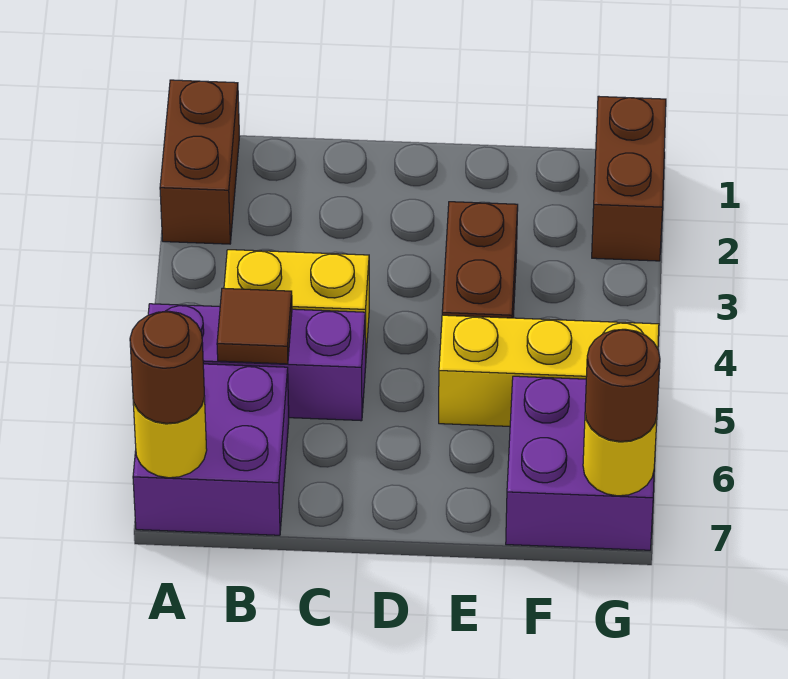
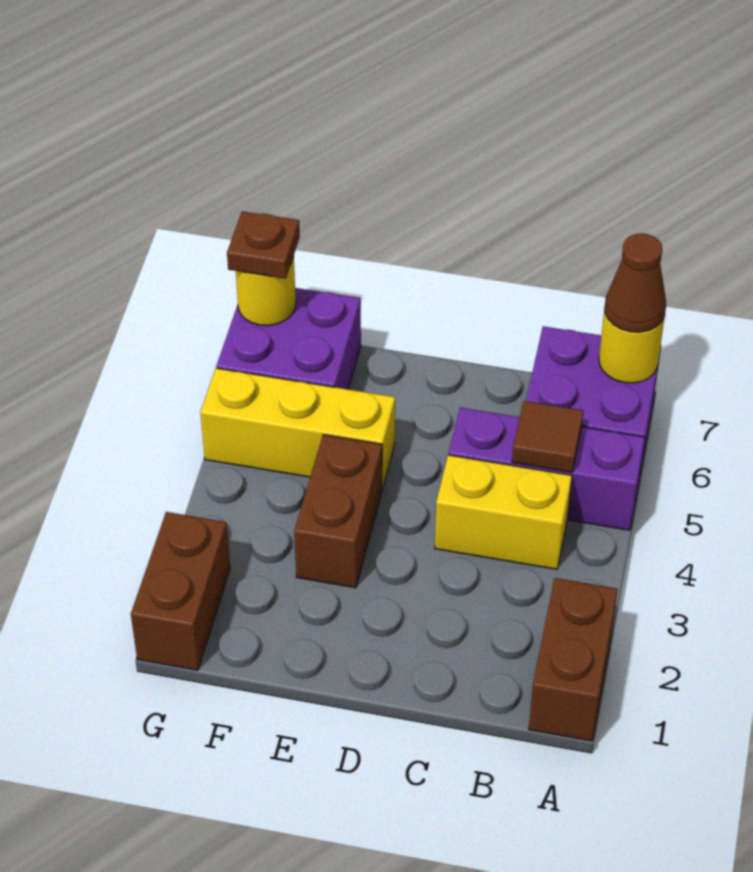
brown round brick A7 level 3 -> brown cone A7 level 3
brown round brick G7 level 3 -> brown plate G7 level 3

